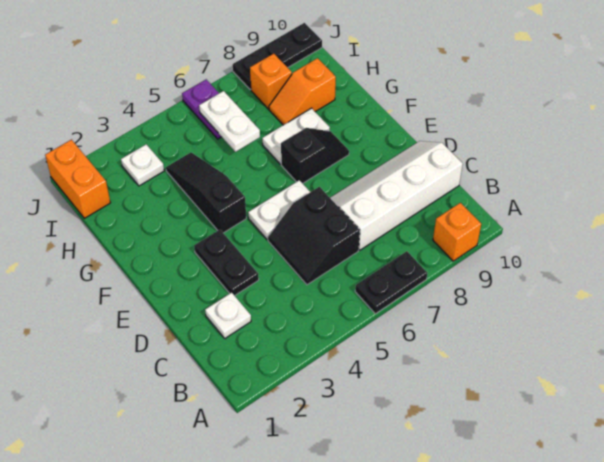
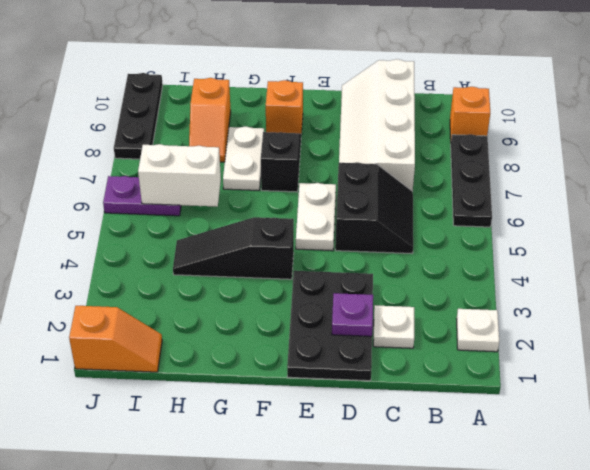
black plate A6:A7 level 1 -> black plate A6:A8 level 1
black slope C5:D6 level 1 top 6 -> black slope C5:D6 level 1 top D
none -> purple plate D2 level 2
black plate D3:E3 level 1 -> black plate D1:E3 level 1
white plate H6:I6 level 2 -> white brick H6:I6 level 2
orange brick I1:J1 level 1 -> orange slope I1:J1 level 1 top J
white plate I3 level 1 -> white plate A2 level 1
orange brick I8 level 1 -> orange brick F9 level 1

